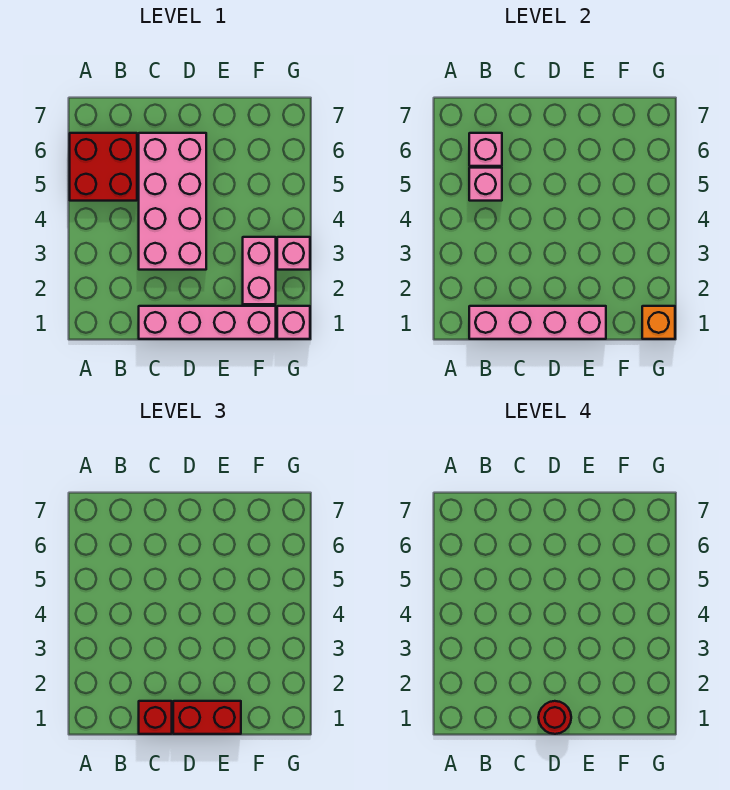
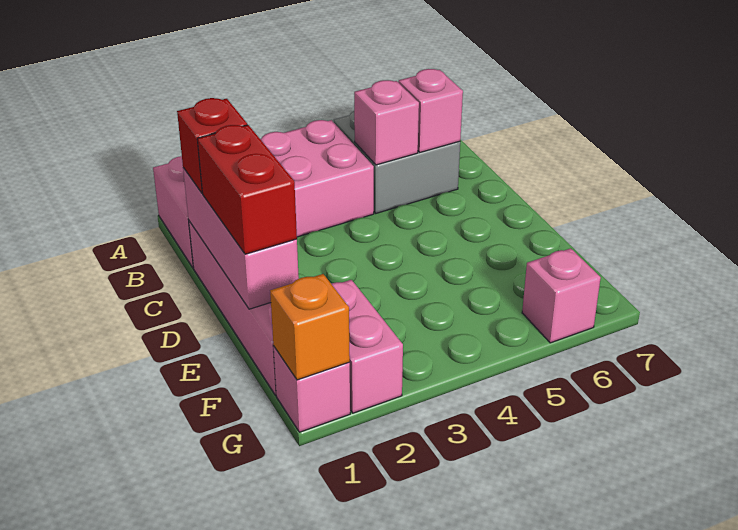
red brick A5:B6 level 1 -> grey brick A5:B6 level 1
pink brick B1:E1 level 2 -> pink brick C1:E1 level 2
pink brick C3:D6 level 1 -> pink brick A1:B4 level 1
red round brick D1 level 4 -> none
pink brick F2:F3 level 1 -> pink brick F2:G2 level 1
pink brick G3 level 1 -> pink brick G6 level 1

